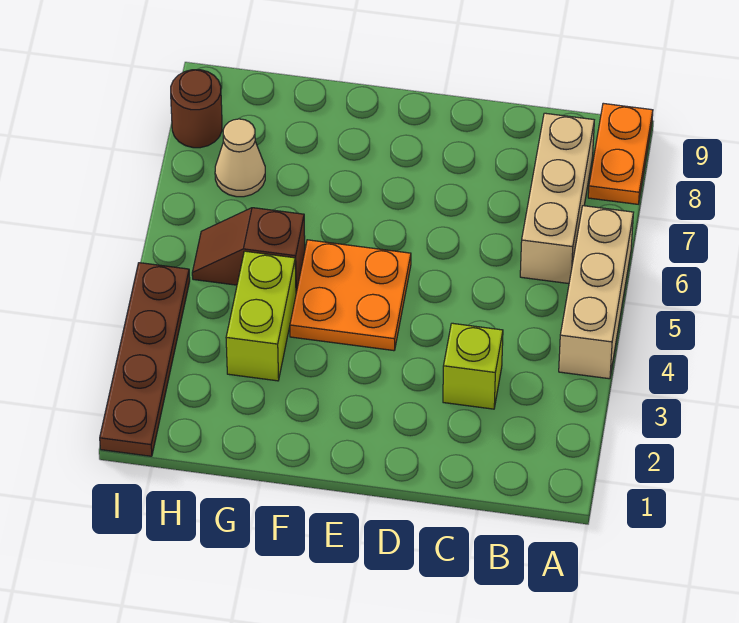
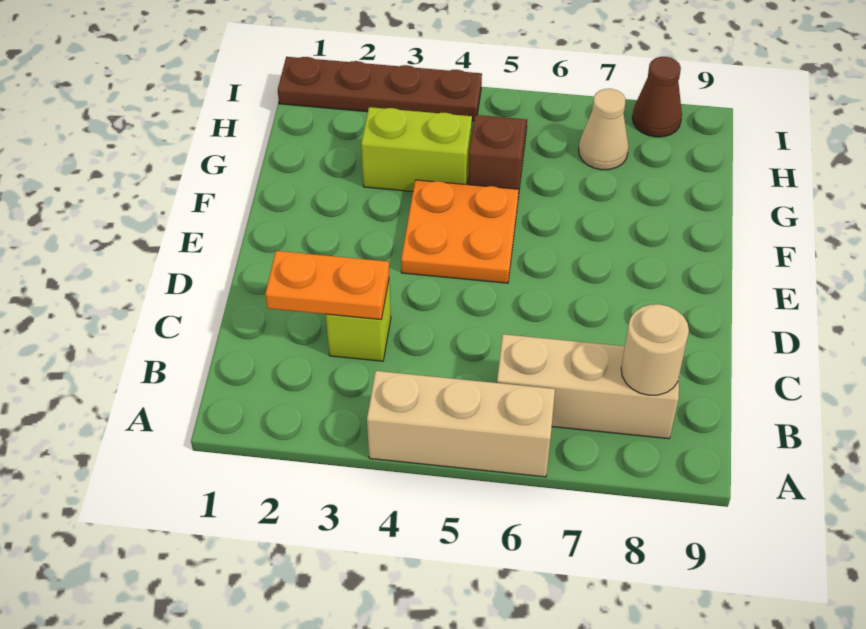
orange plate A8:A9 level 1 -> orange plate C2:C3 level 2
none -> tan round brick B8 level 2
brown round brick I8 level 1 -> brown cone I8 level 1

